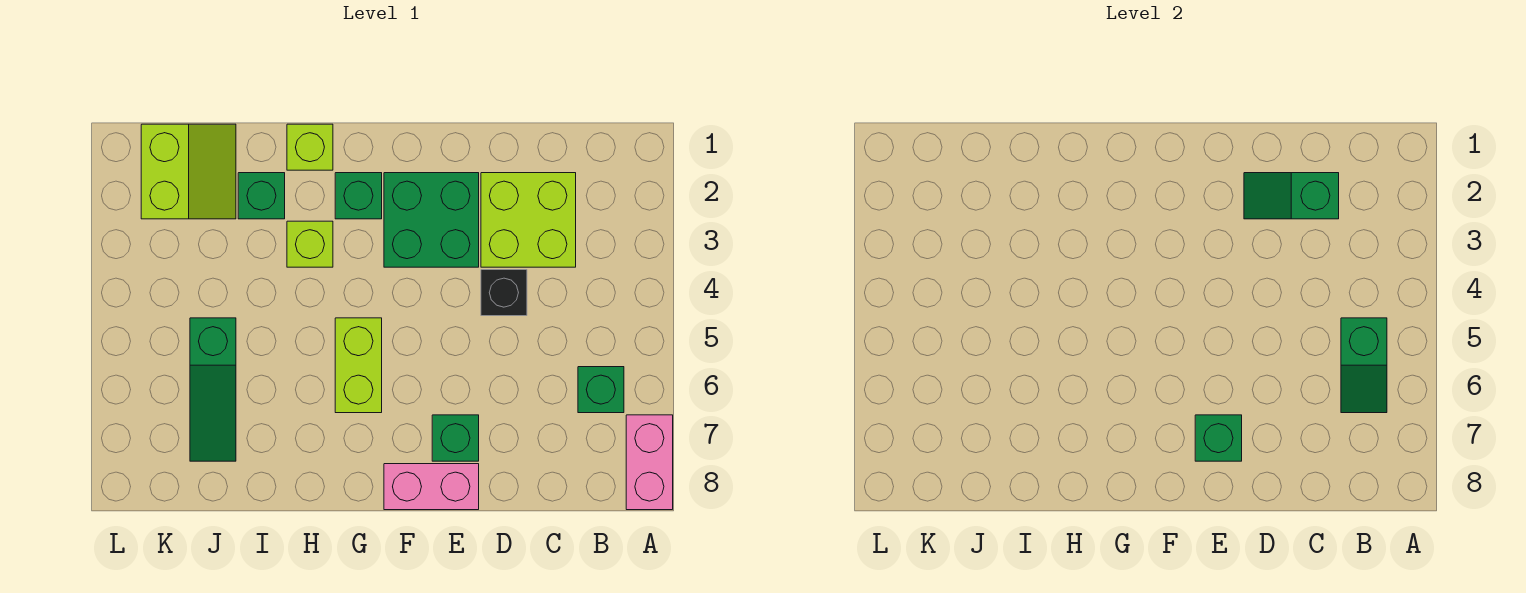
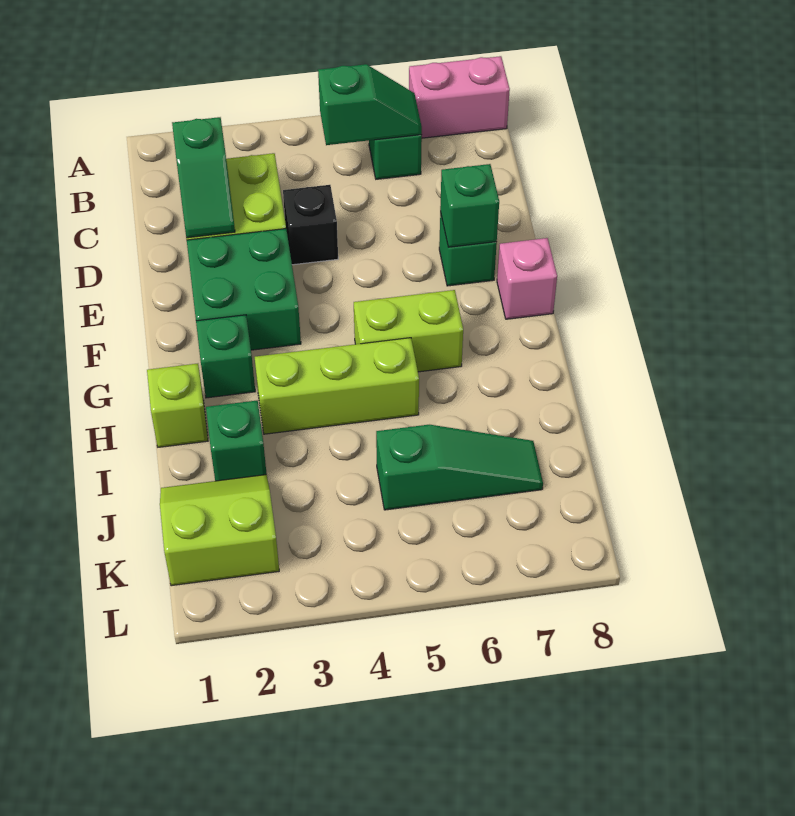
pink brick E8:F8 level 1 -> pink brick F8 level 1
lime brick H3 level 1 -> lime brick H3:H5 level 1

